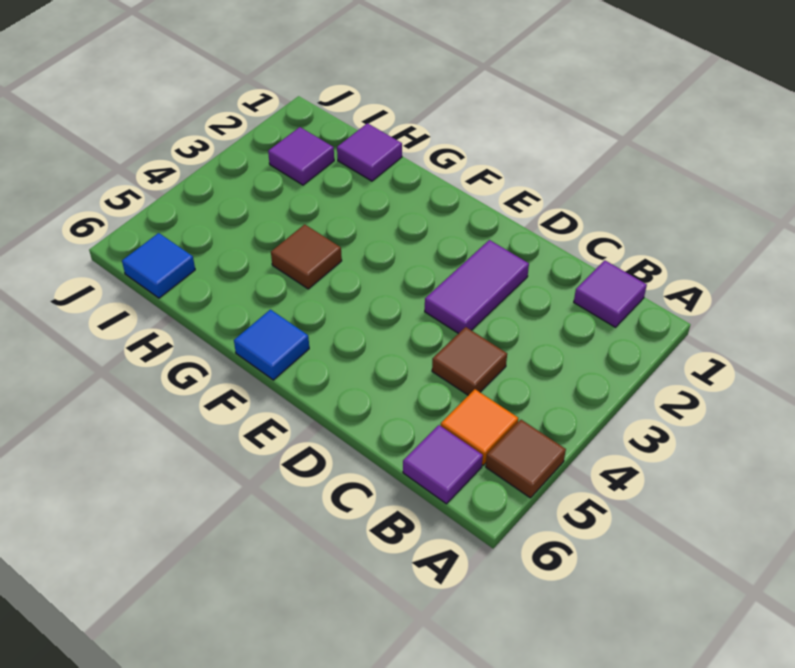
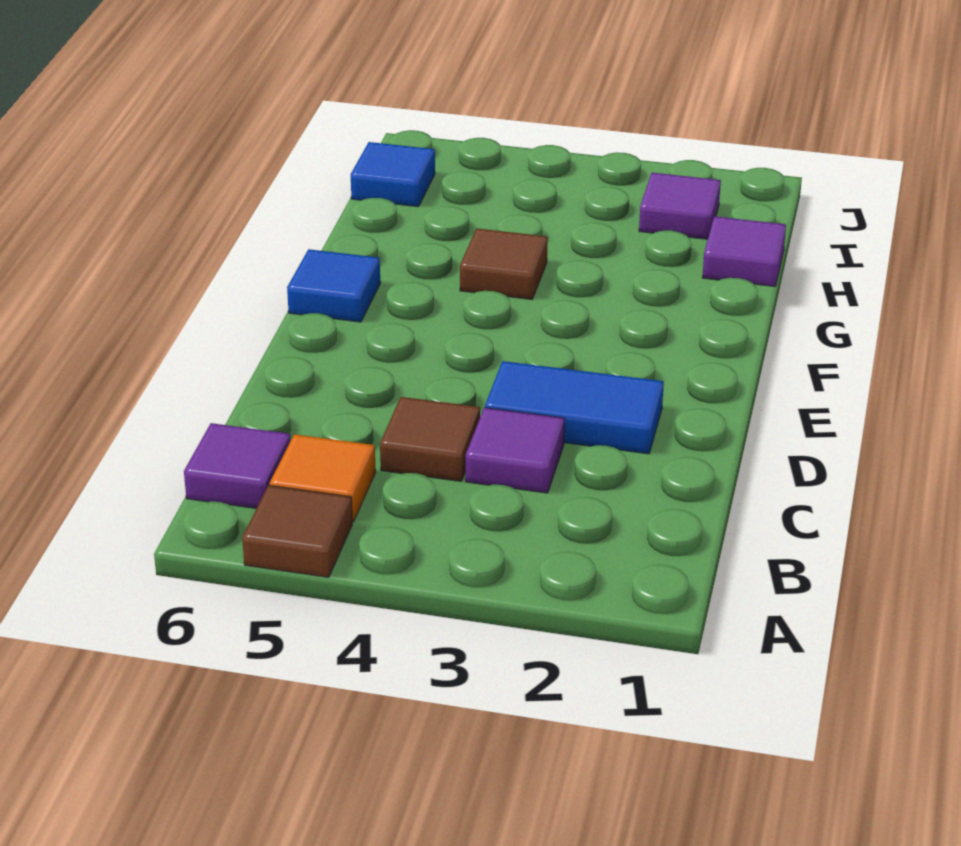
purple tile B1 level 1 -> purple tile C3 level 1
purple tile D2:D3 level 1 -> blue tile D2:D3 level 1

